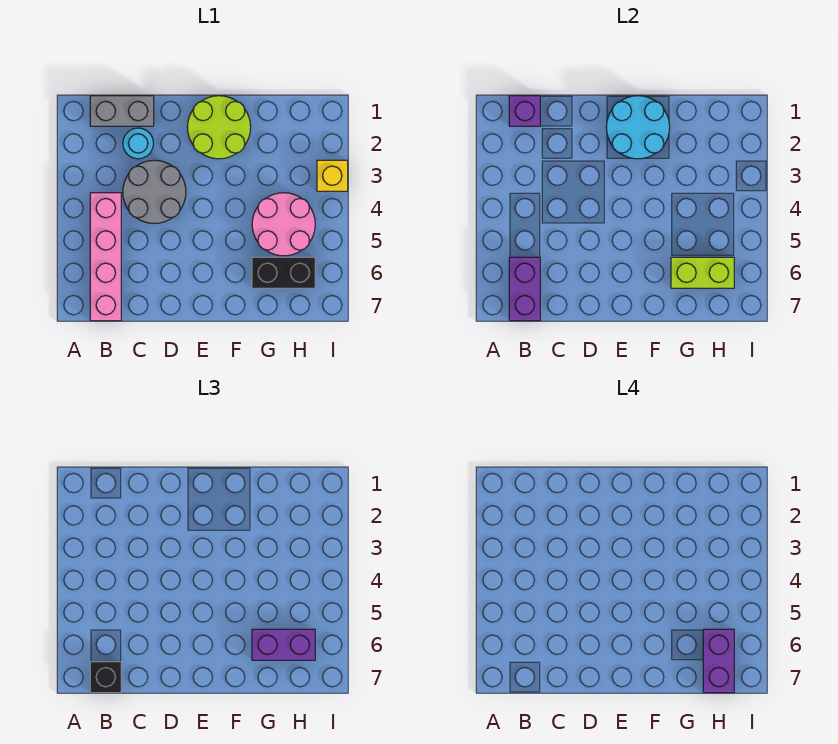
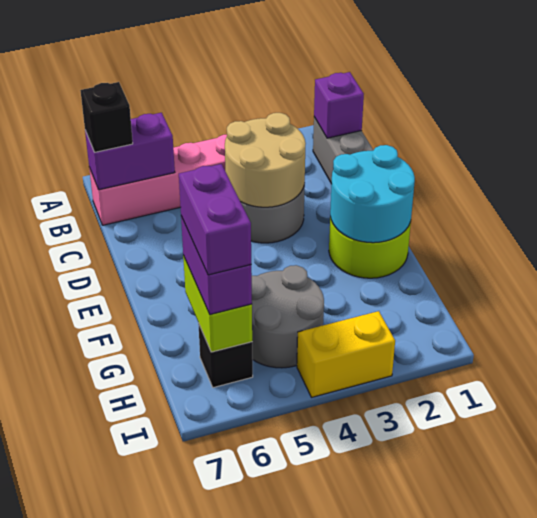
cyan round brick C2 level 1 -> none
none -> tan round brick C3:D4 level 2
pink round brick G4:H5 level 1 -> grey round brick G4:H5 level 1
black brick G6:H6 level 1 -> black brick H6 level 1
purple brick H6:H7 level 4 -> purple brick G6:H6 level 4
yellow brick I3 level 1 -> yellow brick I3:I4 level 1

